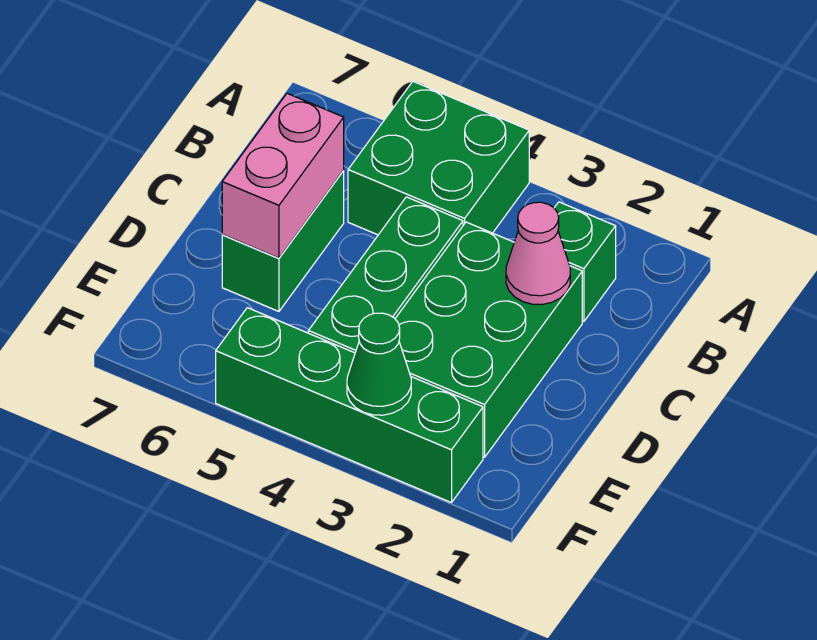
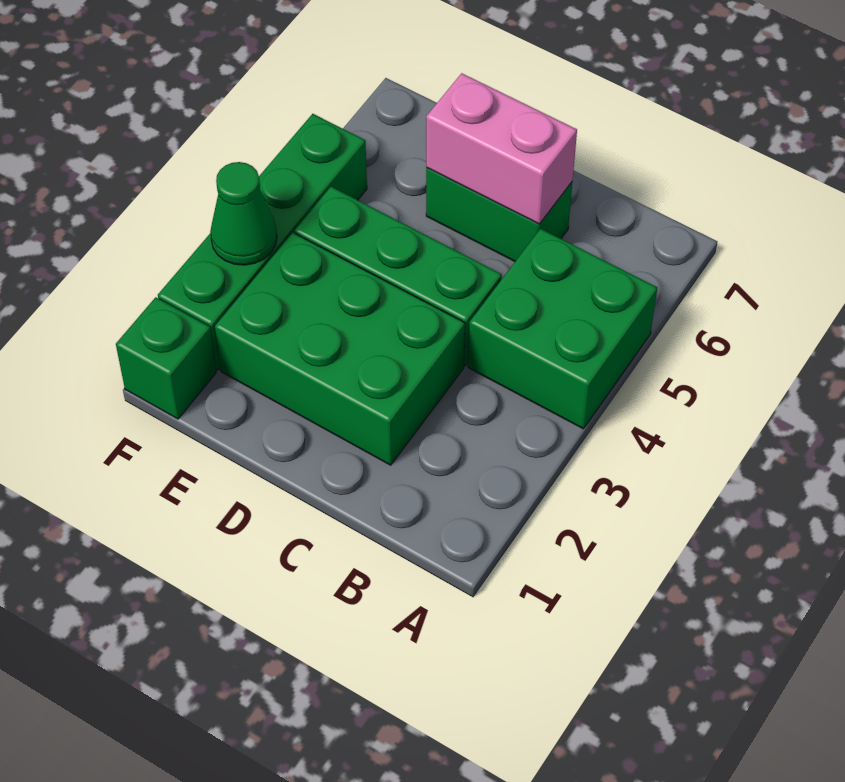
green brick B2 level 1 -> green brick F1 level 1
pink cone C2 level 2 -> none

